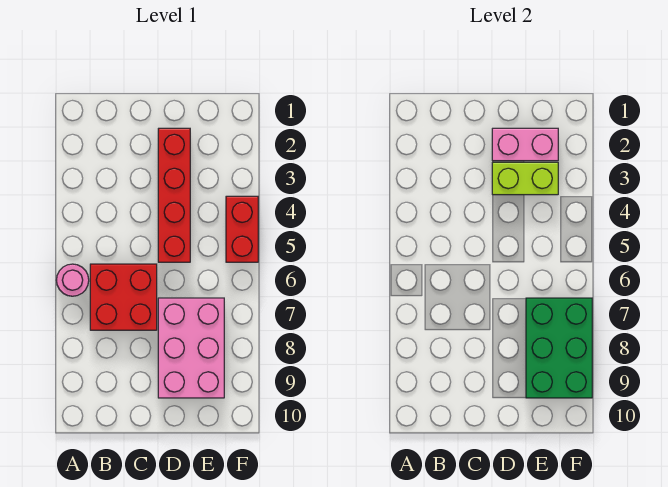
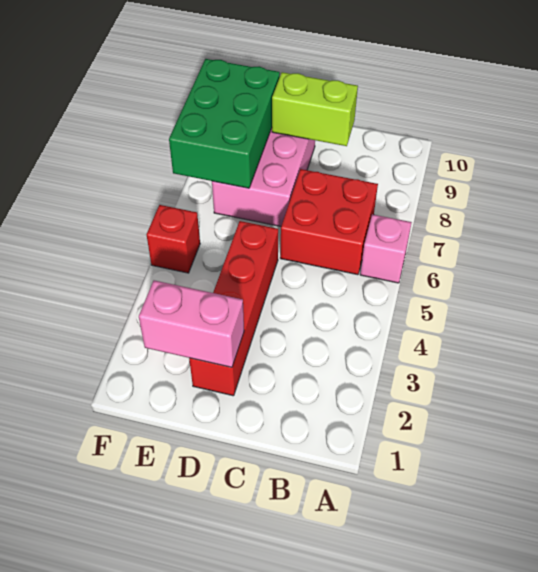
pink round brick A6 level 1 -> pink brick A6 level 1
lime brick D3:E3 level 2 -> lime brick C9:D9 level 2
red brick F4:F5 level 1 -> red brick F5 level 1

